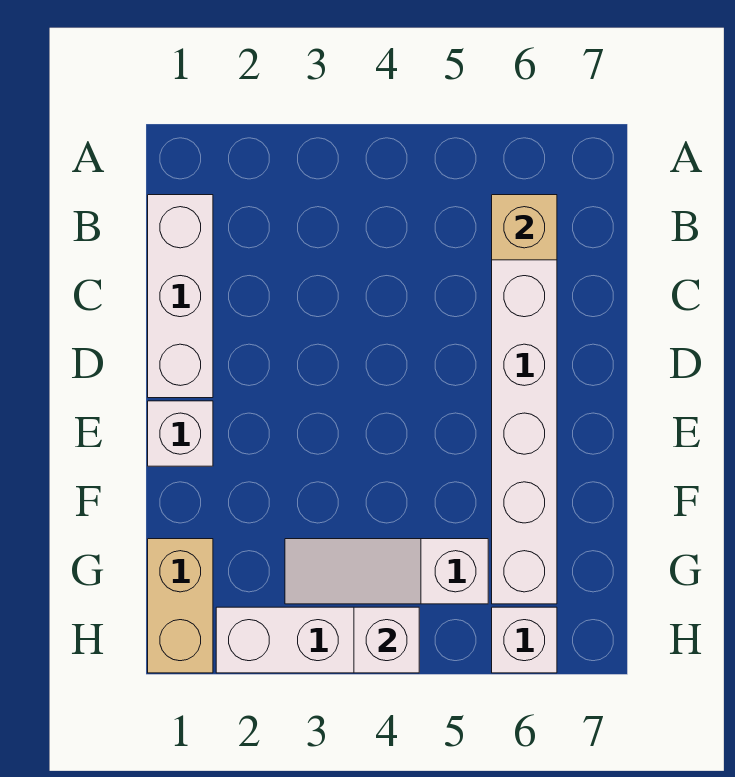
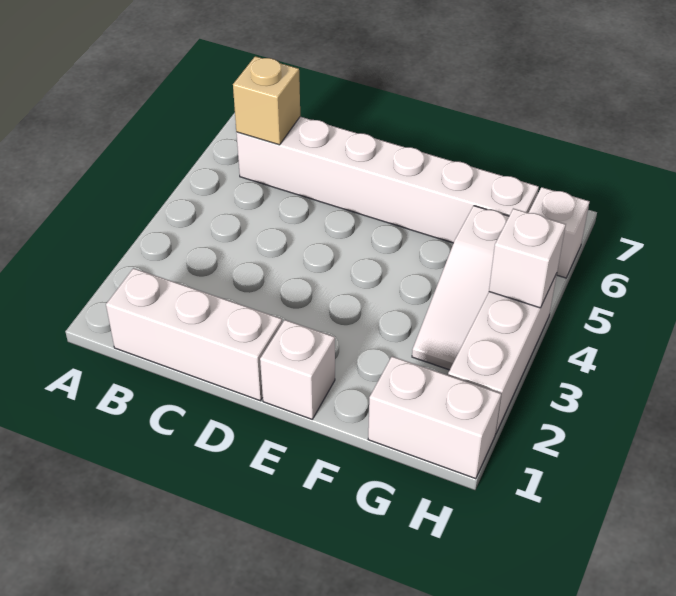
tan brick G1:H1 level 1 -> white brick G1:H1 level 1

